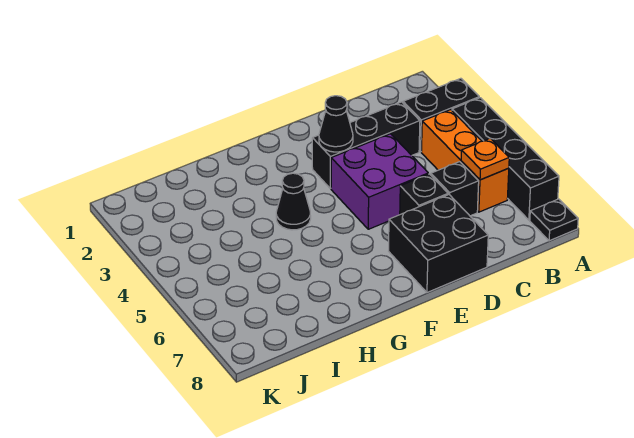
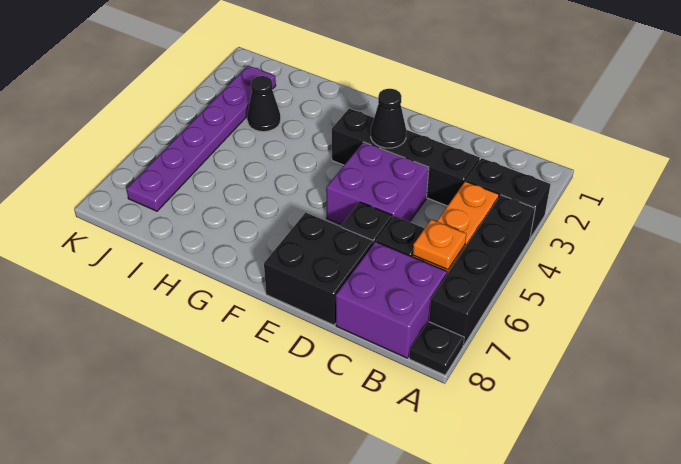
none -> purple brick B7:C8 level 1
black brick C3:E3 level 1 -> black brick C3:F3 level 1
black cone G4 level 1 -> black cone I3 level 1
none -> purple plate J2:J7 level 1

